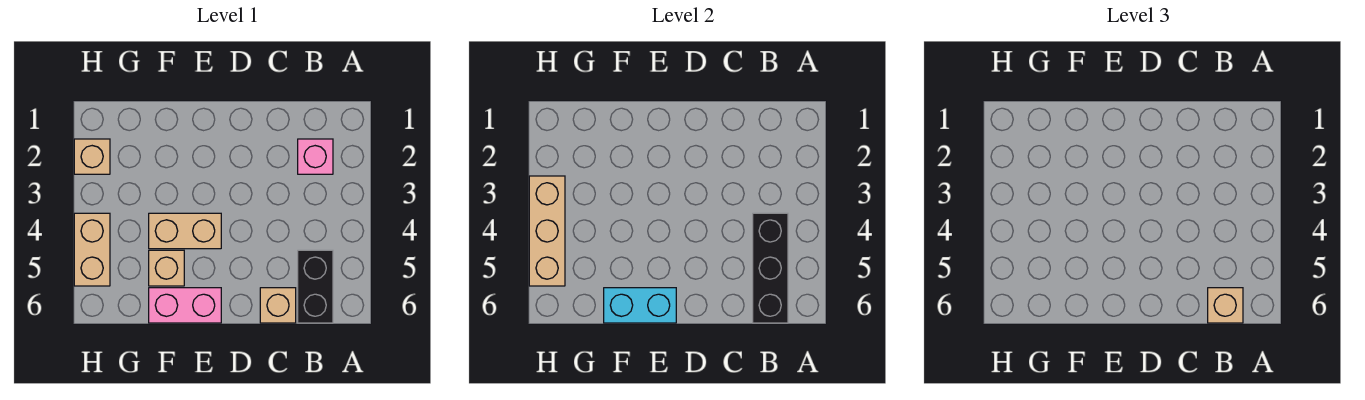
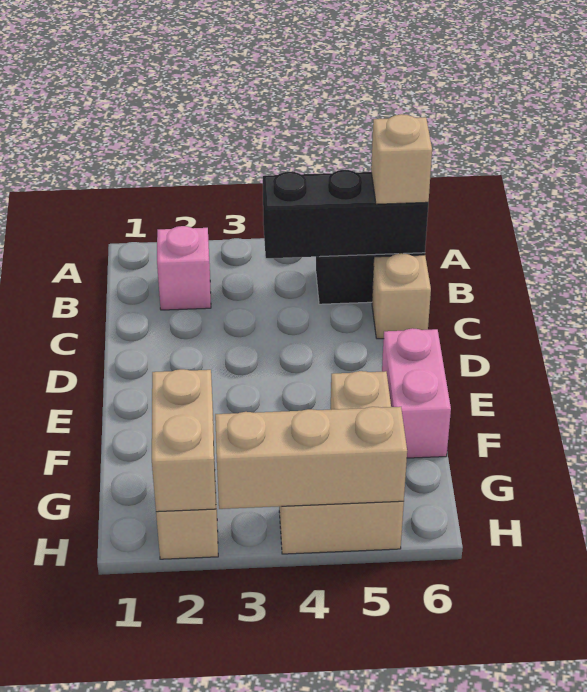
tan brick E4:F4 level 1 -> tan brick G2:H2 level 2
cyan brick E6:F6 level 2 -> none

